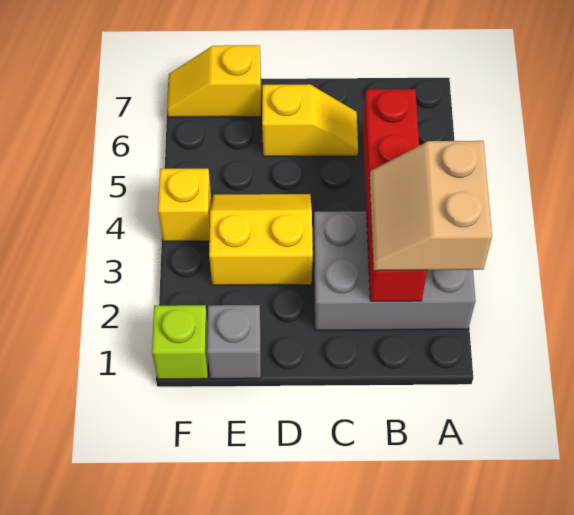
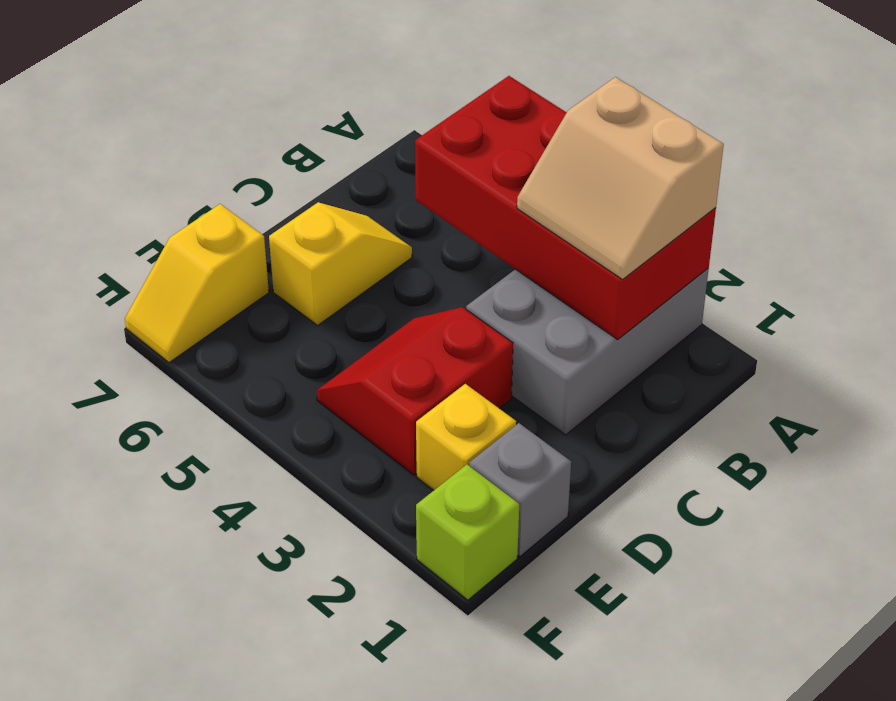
red brick B2:B5 level 2 -> red brick A2:B5 level 2
yellow slope D3:E4 level 1 top 3 -> red slope D3:E4 level 1 top 3
yellow brick F4 level 1 -> yellow brick E2 level 1

